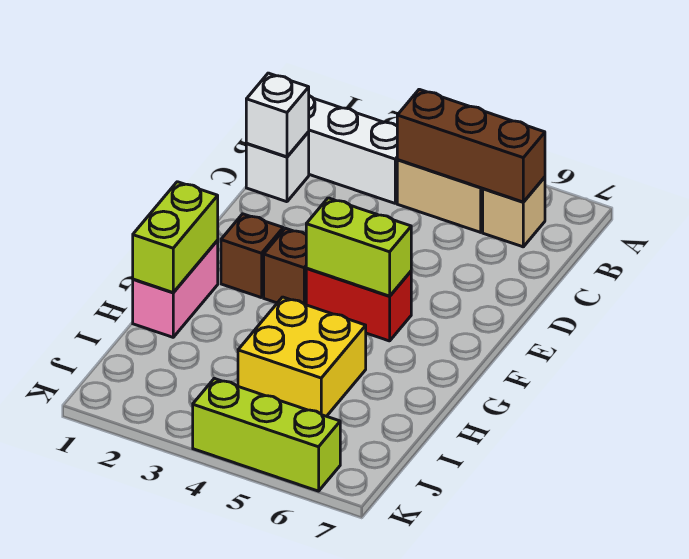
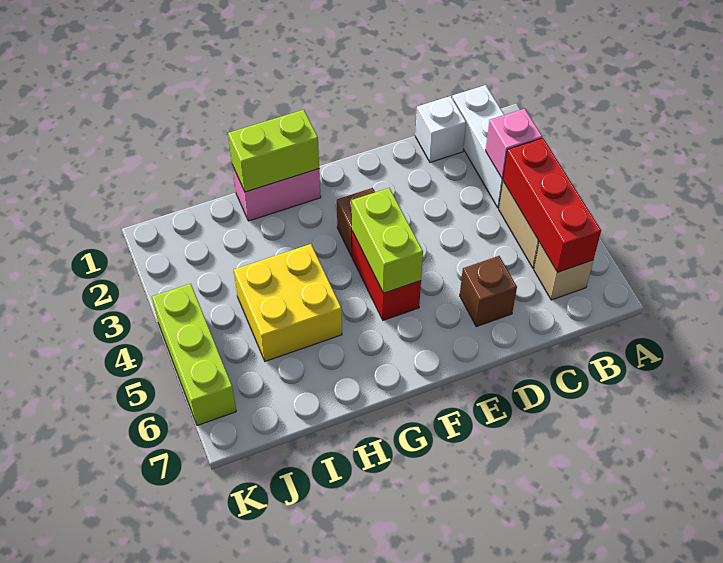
none -> pink brick B3 level 2
brown brick B4:B6 level 2 -> red brick B4:B6 level 2
white brick C1 level 2 -> none
brown brick F2 level 1 -> brown brick D6 level 1

